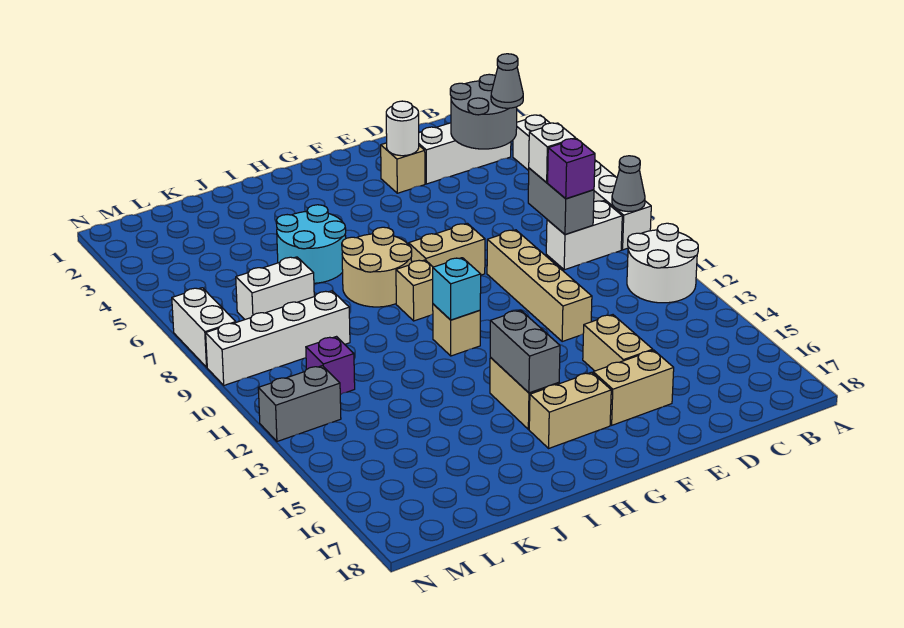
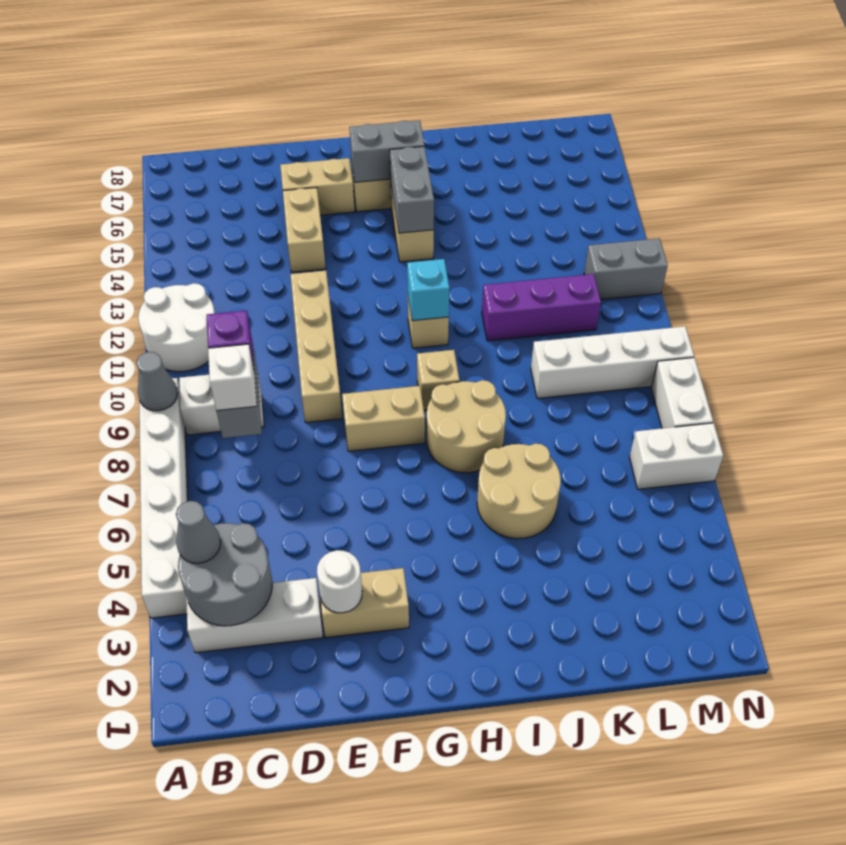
tan brick E3 level 1 -> tan brick E3:F3 level 1
none -> grey brick G16:H16 level 2
cyan round brick I5:J6 level 1 -> tan round brick I5:J6 level 1
white brick K7:L7 level 1 -> white brick M6:N6 level 1
purple brick L11 level 1 -> purple brick J11:L11 level 1

